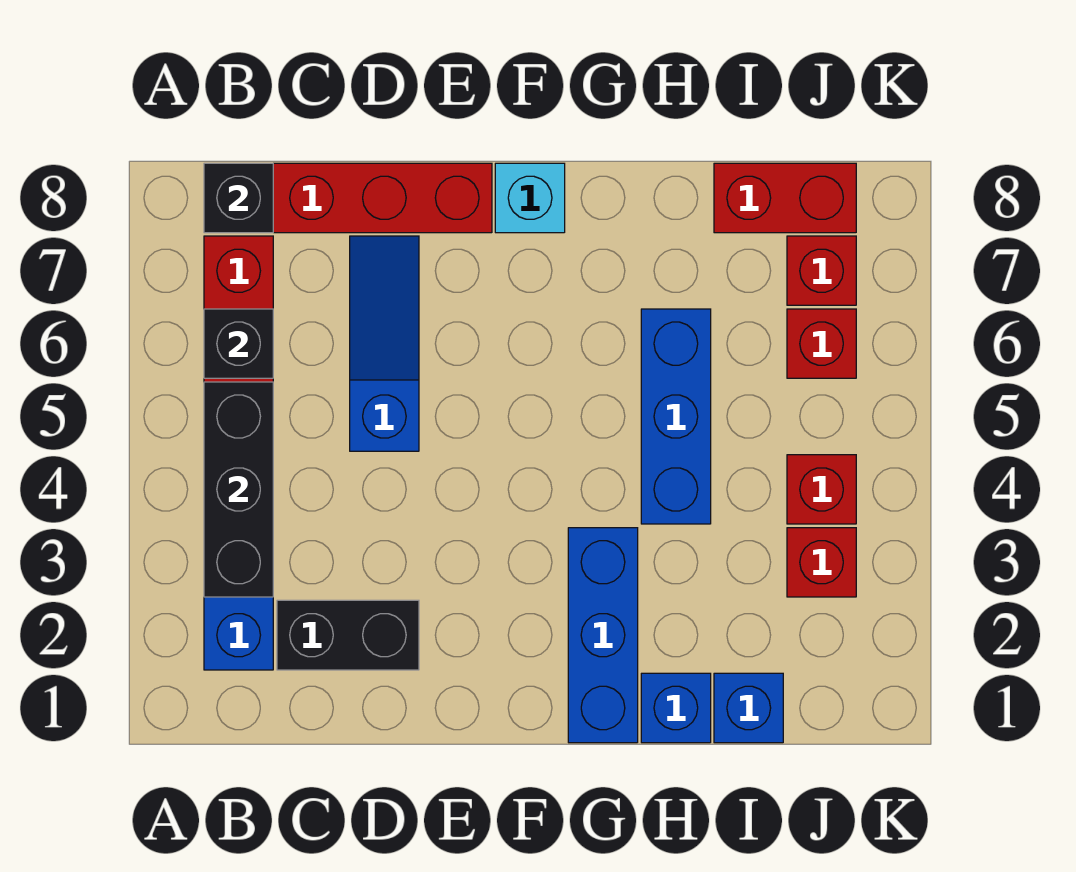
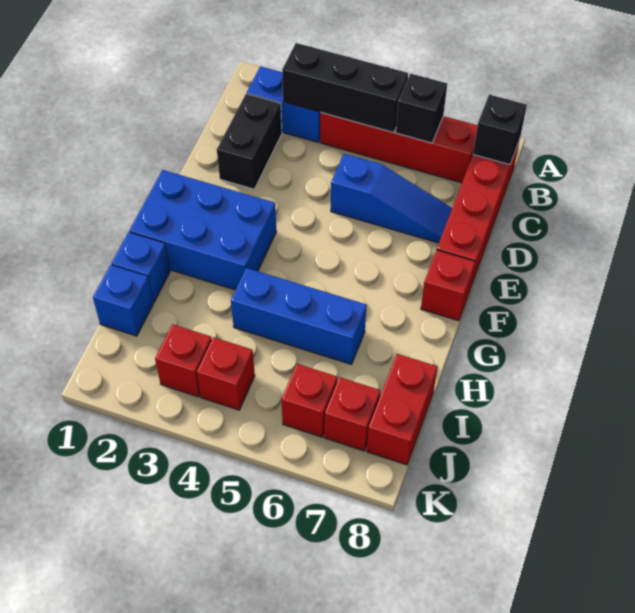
cyan brick F8 level 1 -> red brick F8 level 1
blue brick G1:G3 level 1 -> blue brick F1:G3 level 1

